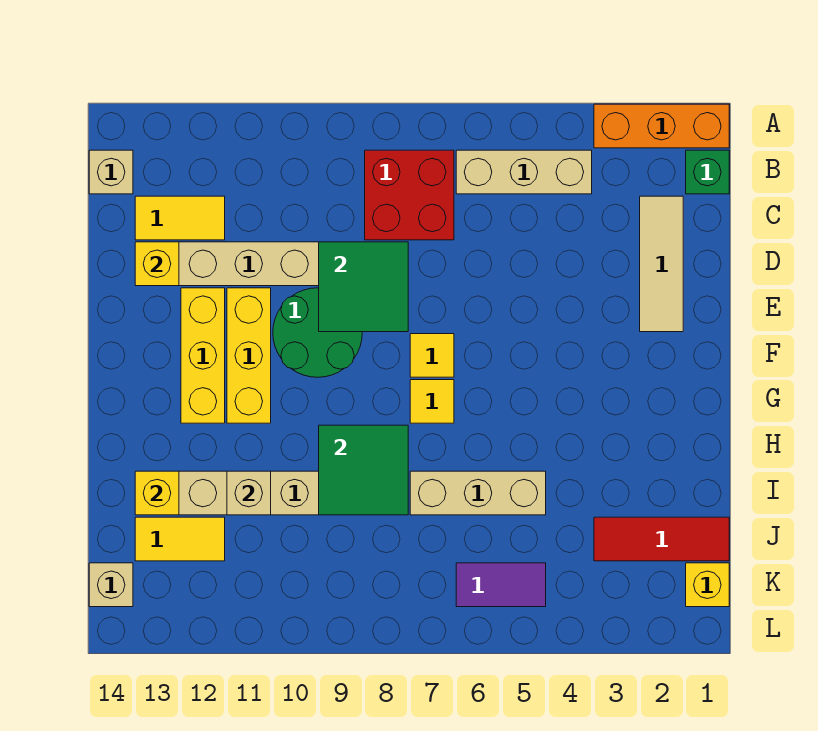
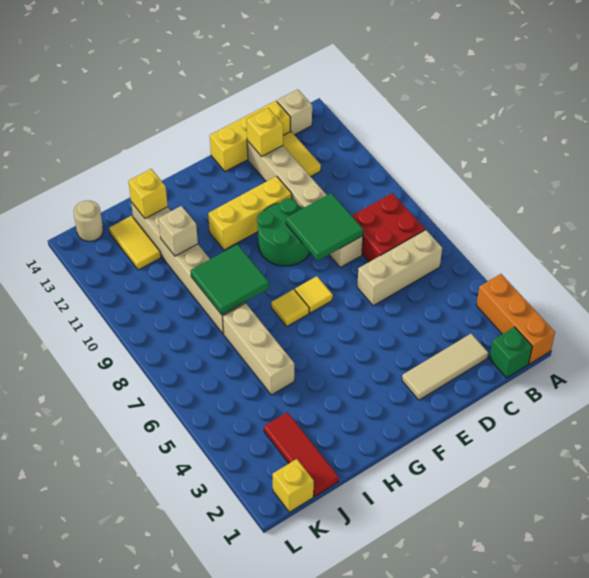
tan brick B4:B6 level 1 -> tan brick B6:D6 level 1
yellow brick E12:G12 level 1 -> yellow brick C14:E14 level 1
purple tile K5:K6 level 1 -> none
tan brick K14 level 1 -> tan round brick K14 level 1

